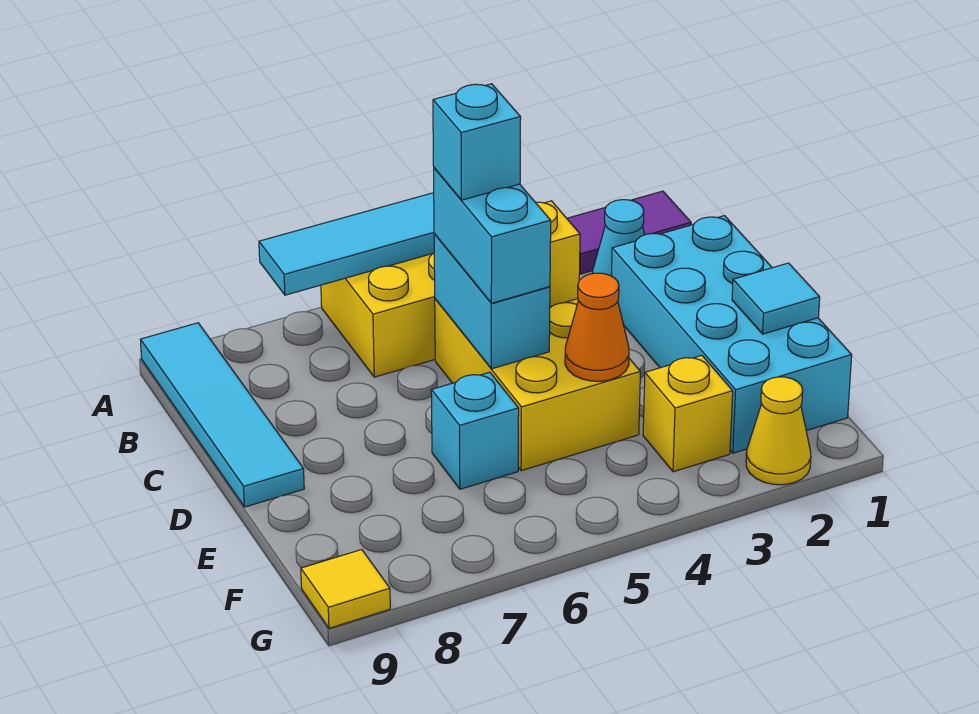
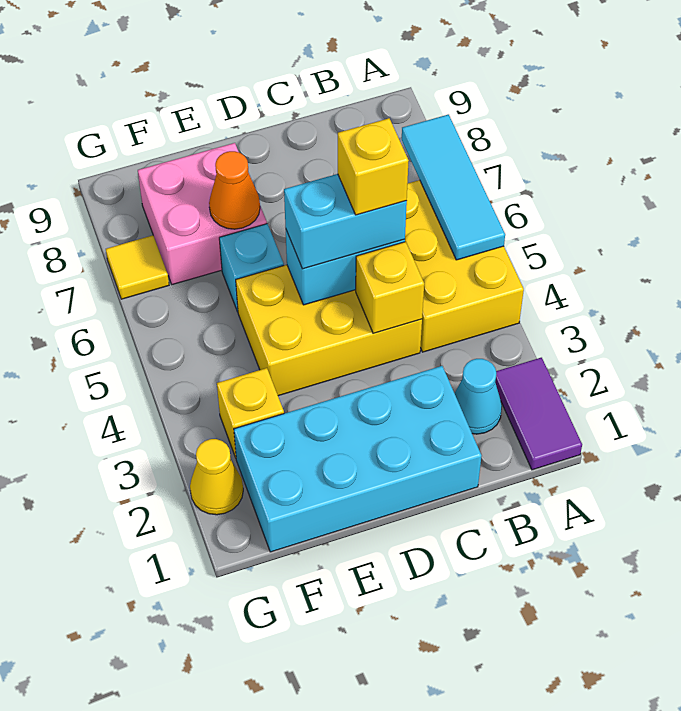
cyan tile A9:D9 level 1 -> none
cyan brick C5 level 4 -> yellow brick C5 level 4
cyan tile E1 level 2 -> none
orange cone E4 level 2 -> orange cone E7 level 2
none -> pink brick E7:F8 level 1
yellow tile G9 level 1 -> yellow tile G7 level 1

